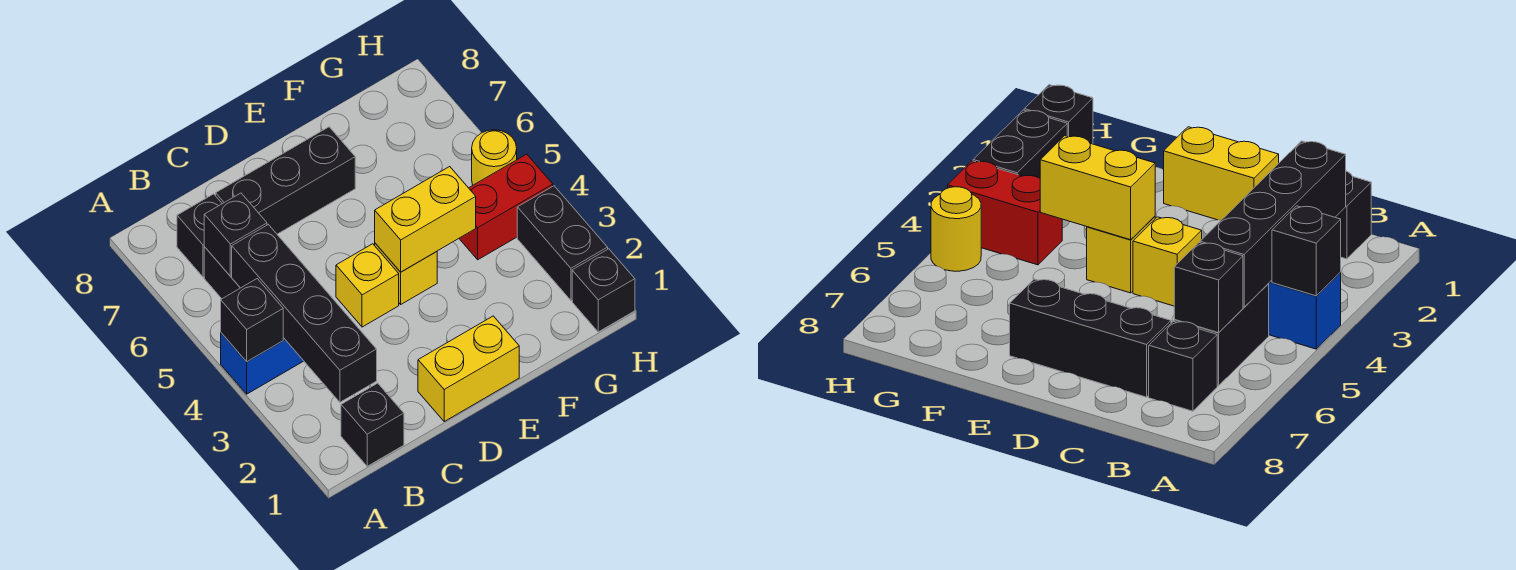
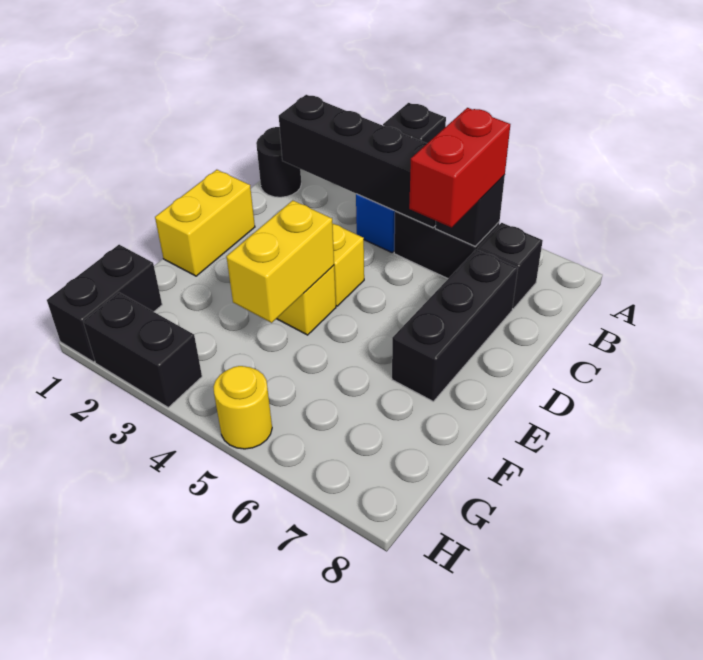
black brick B1 level 1 -> black round brick B1 level 1
red brick G4:H4 level 1 -> red brick B6:C6 level 3
black brick H1 level 1 -> black brick G1:H1 level 1

